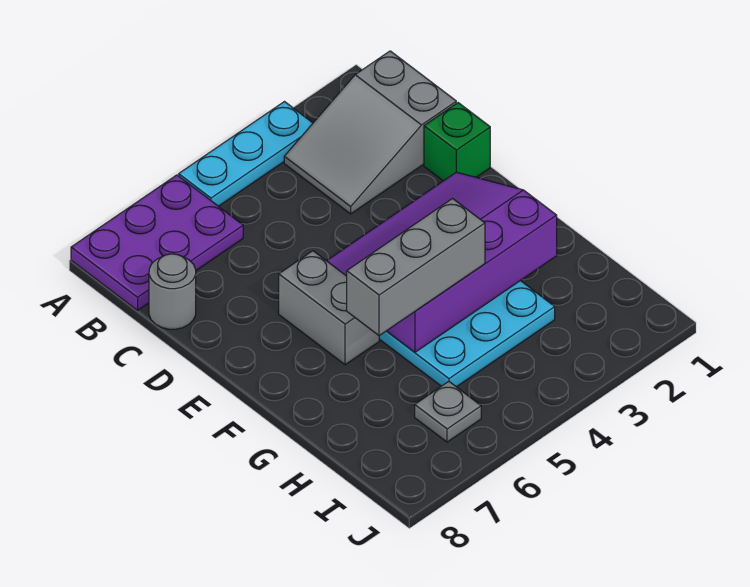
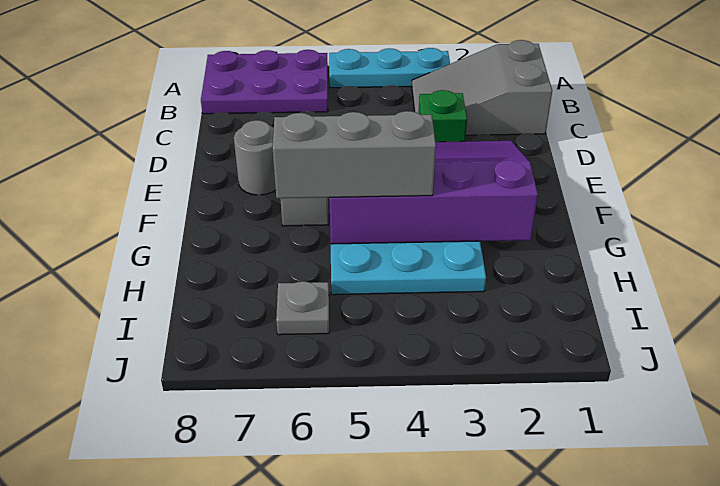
grey round brick C8 level 1 -> grey round brick E7 level 1
green brick D1 level 1 -> green brick D3 level 1

